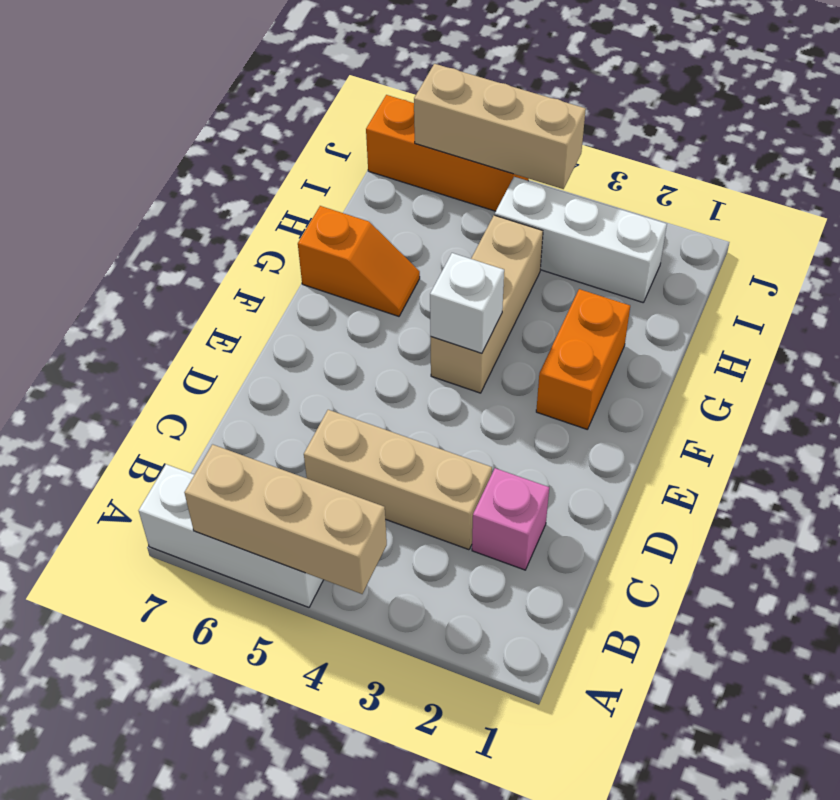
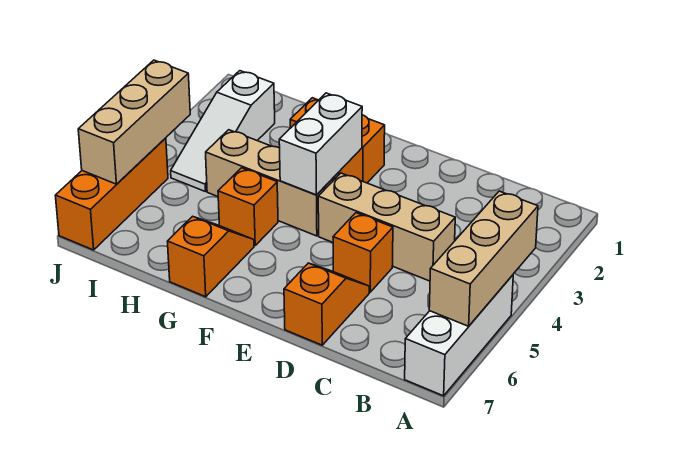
pink brick C2 level 1 -> none
tan brick C3:C5 level 1 -> tan brick C4:E4 level 1
none -> orange brick D5 level 1
none -> orange slope D6:D7 level 1 top 7
white brick F4 level 2 -> white brick F3:F4 level 2
none -> orange brick G5 level 1
white brick I2:I4 level 1 -> white slope I2:I4 level 1 top 2

